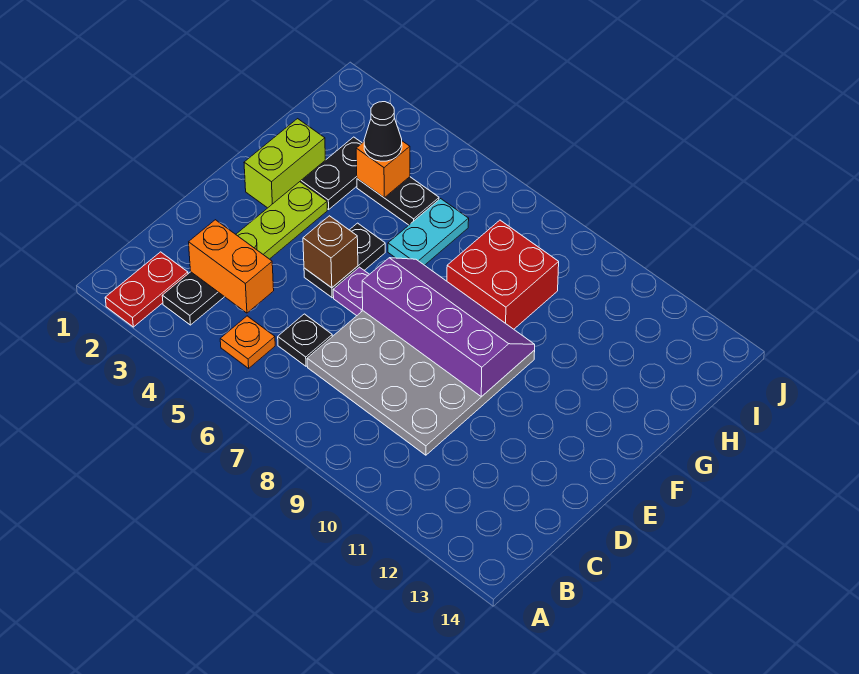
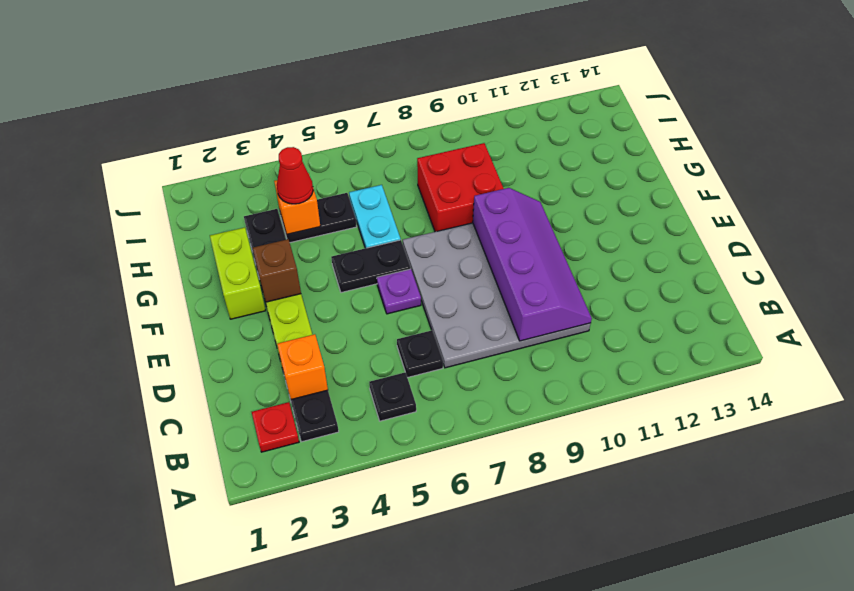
red plate A2:B2 level 1 -> red plate B2 level 1
orange plate B5 level 1 -> black plate B5 level 1
orange brick C3:C4 level 2 -> orange brick C3 level 2
black plate E5:F5 level 1 -> black plate F5:F6 level 1
brown brick E5 level 2 -> brown brick F3 level 2
purple slope E7:F10 level 2 top E -> purple slope C9:F10 level 2 top 9
black cone H4 level 3 -> red cone H4 level 3

